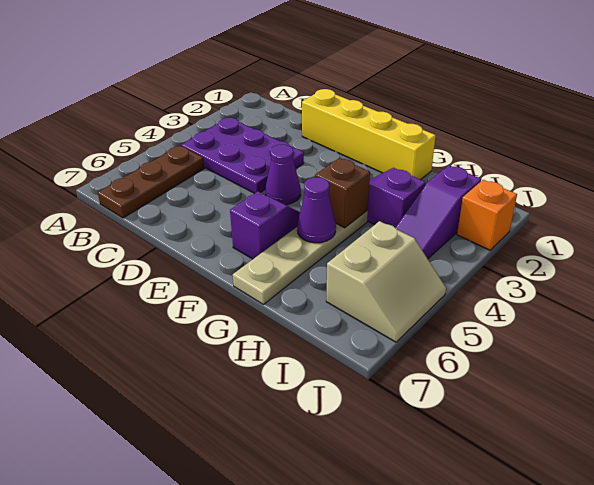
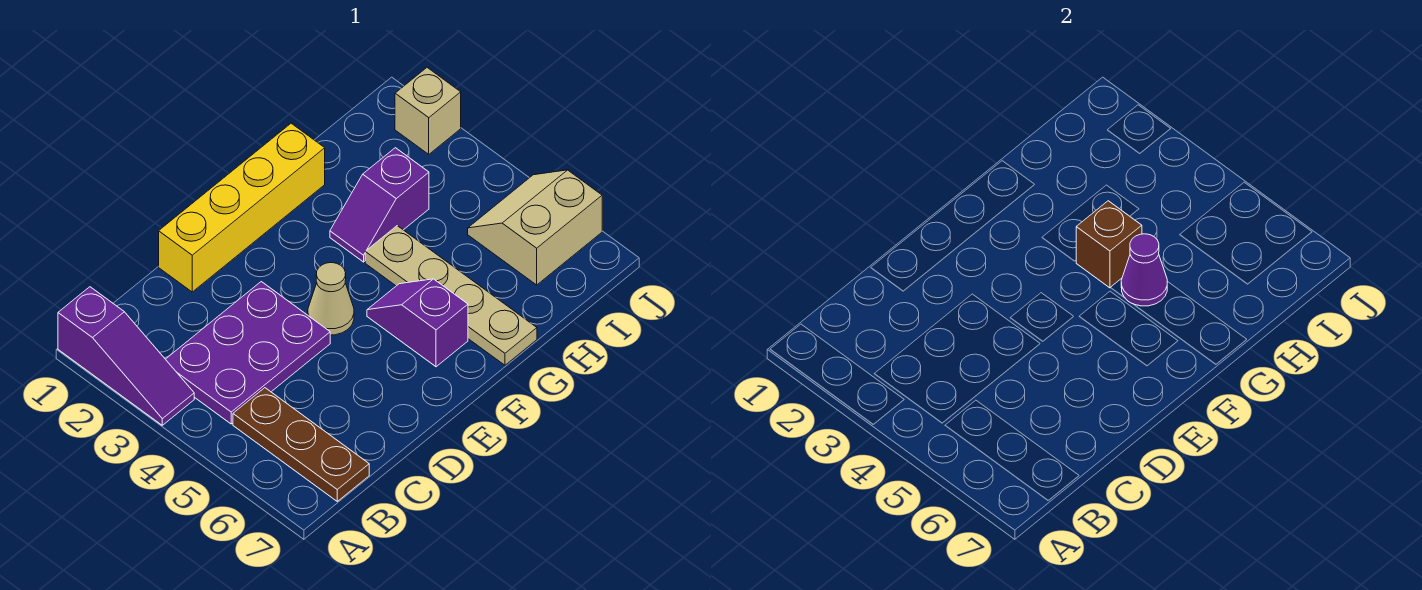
purple cone E4 level 1 -> tan cone E4 level 1
purple slope I2:I4 level 1 top 2 -> purple slope A1:A3 level 1 top 1
tan slope I5:J6 level 1 top I -> tan slope I5:J6 level 1 top 6
orange brick J2 level 1 -> tan brick J2 level 1

